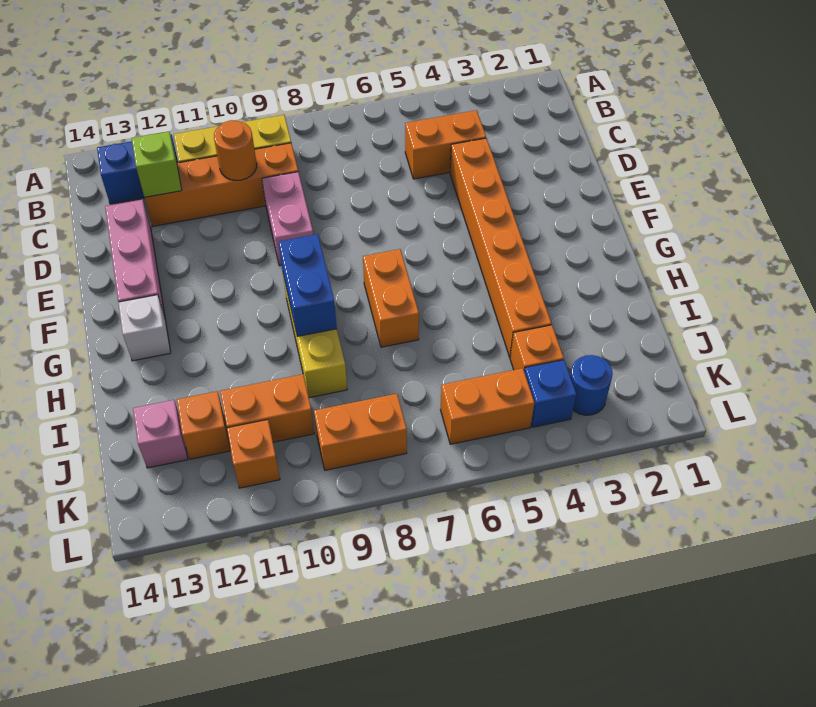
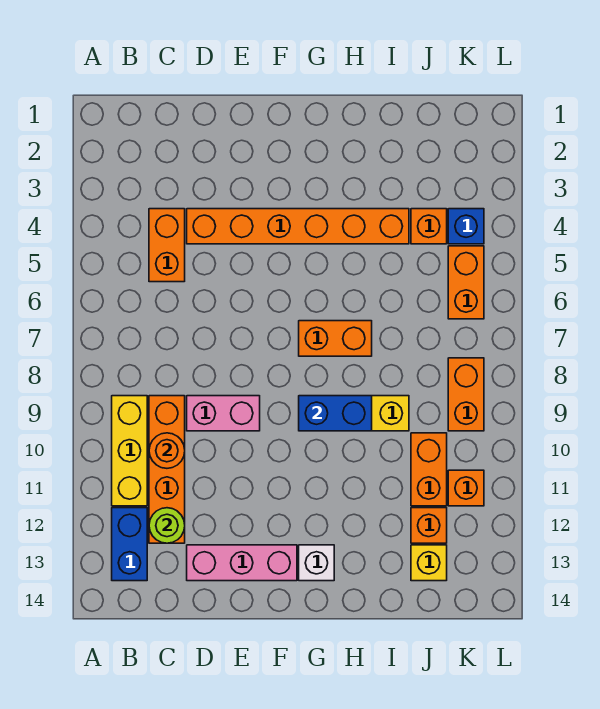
lime brick C12 level 2 -> lime round brick C12 level 2
pink brick J13 level 1 -> yellow brick J13 level 1
blue round brick K3 level 1 -> none

